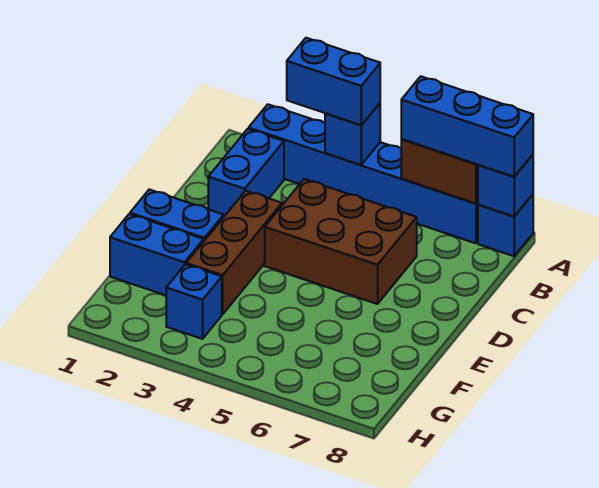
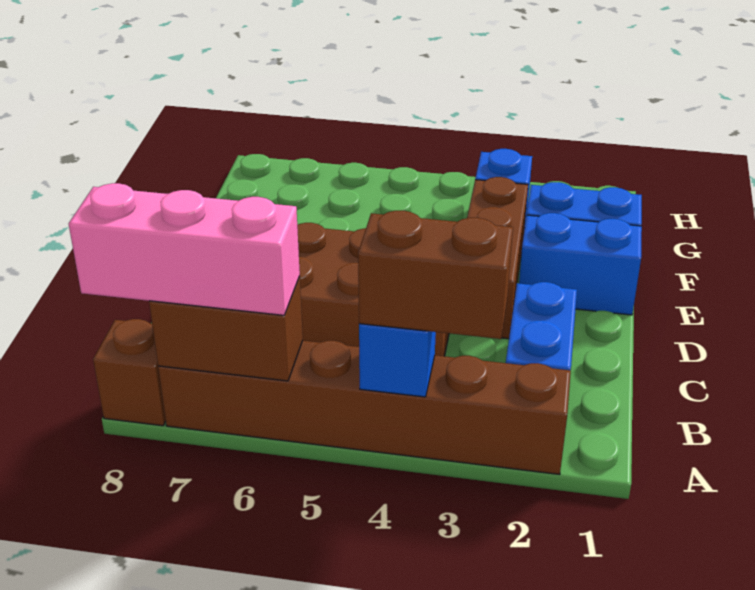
blue brick A2:A7 level 1 -> brown brick A2:A7 level 1
blue brick A3:A4 level 3 -> brown brick A3:A4 level 3
blue brick A6:A8 level 3 -> pink brick A6:A8 level 3
blue brick A8 level 1 -> brown brick A8 level 1
blue brick A8 level 2 -> none

